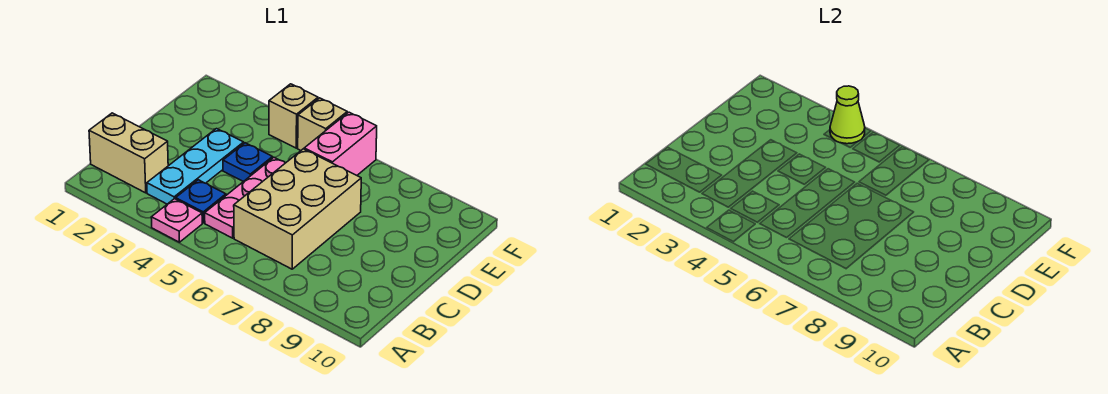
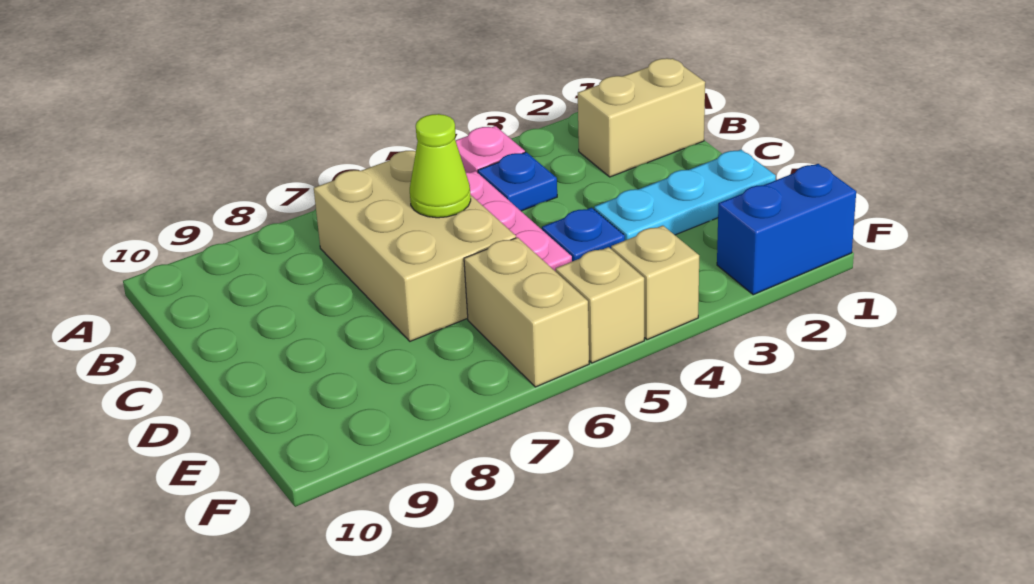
cyan plate B3:D3 level 1 -> cyan plate D1:D3 level 1
pink brick E6:F6 level 1 -> tan brick E6:F6 level 1
none -> blue brick F1:F2 level 1
lime cone F4 level 2 -> lime cone C6 level 2

